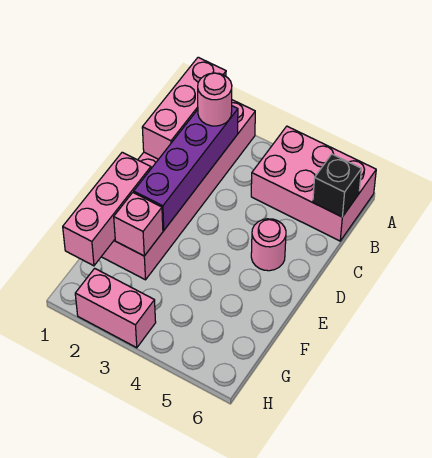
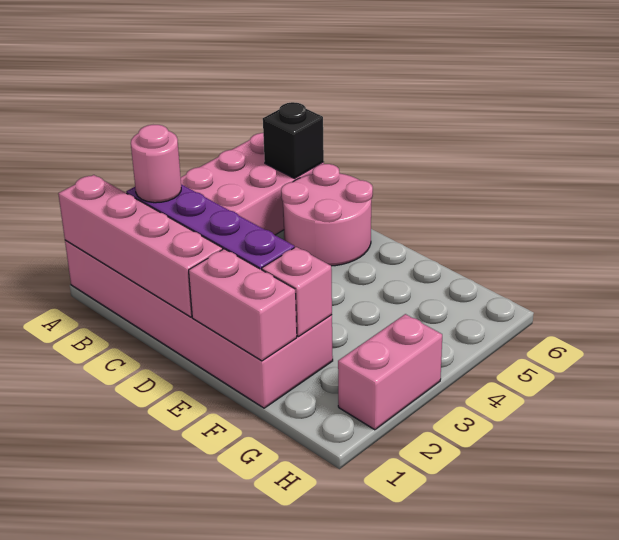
pink brick A1:C1 level 2 -> pink brick A1:D1 level 2
pink round brick D5 level 1 -> pink round brick C5:D6 level 1
pink brick E1:G1 level 2 -> pink brick E1:F1 level 2

